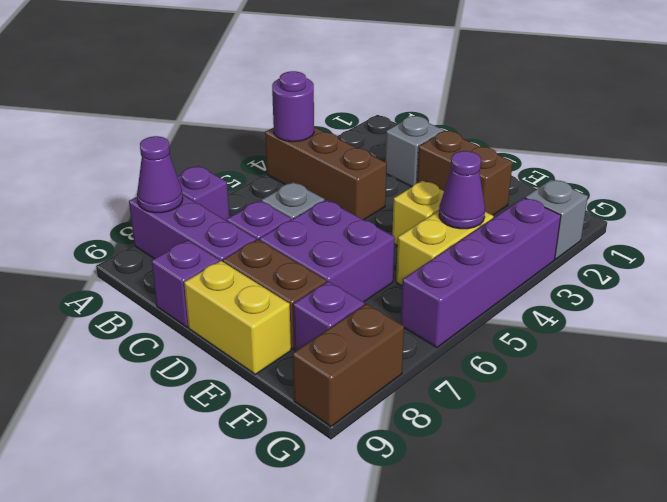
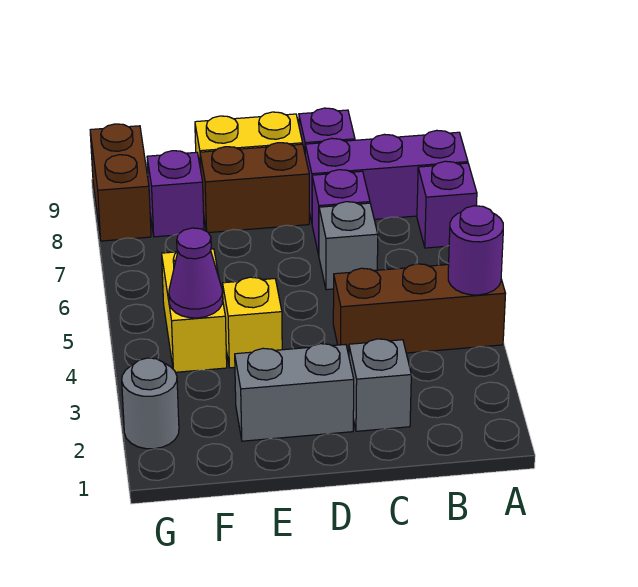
purple cone A8 level 2 -> none
brown brick D2:E2 level 1 -> grey brick D2:E2 level 1
purple brick D6:E7 level 1 -> none
grey brick G2 level 1 -> grey round brick G2 level 1
purple brick G3:G6 level 1 -> none

